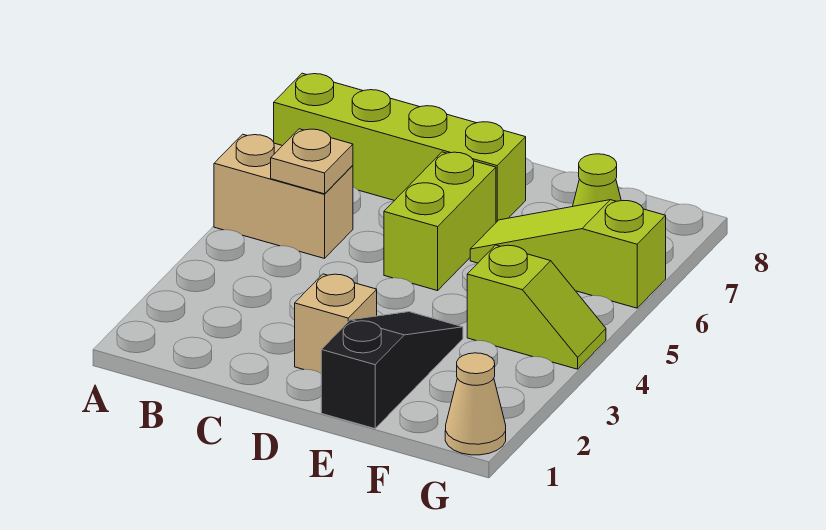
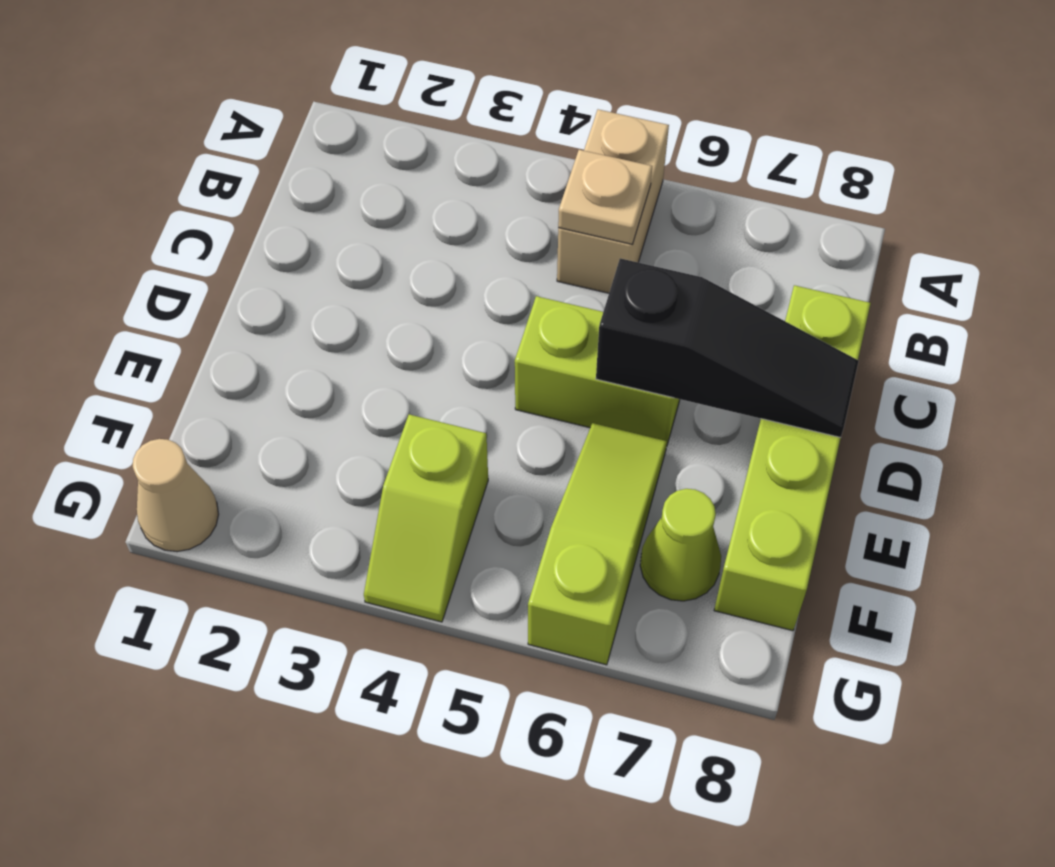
lime brick A7:D7 level 1 -> lime brick C8:F8 level 1
tan brick D2 level 1 -> none
black slope E1:E3 level 1 top 1 -> black slope D6:D8 level 2 top 6

